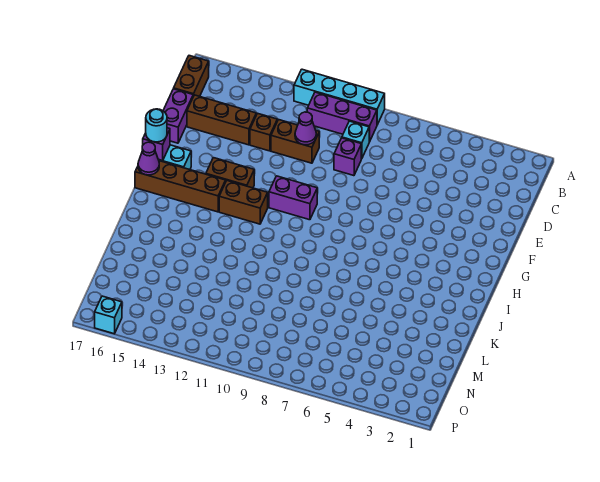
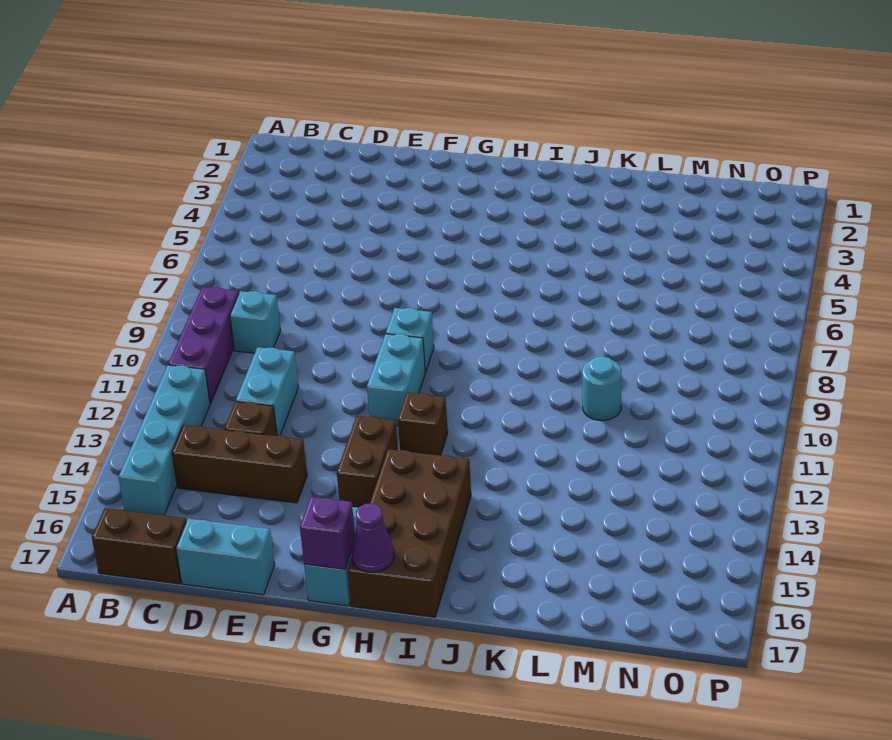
cyan brick A9:A12 level 1 -> cyan brick B12:B15 level 1
purple brick D9 level 1 -> none
brown brick D11:D12 level 1 -> cyan brick D11:D12 level 1
purple cone D11 level 2 -> none
brown brick D14:D16 level 1 -> brown brick C14:E14 level 1
purple brick D17:E17 level 1 -> cyan brick D17:E17 level 1
purple brick G10:G11 level 1 -> cyan brick G10:G11 level 1
cyan round brick G17 level 3 -> cyan round brick L10 level 1
brown brick H12:H13 level 1 -> brown brick H12 level 1
brown brick H14:H17 level 1 -> brown brick H14:I17 level 1
cyan brick P16 level 1 -> cyan brick G9 level 1

